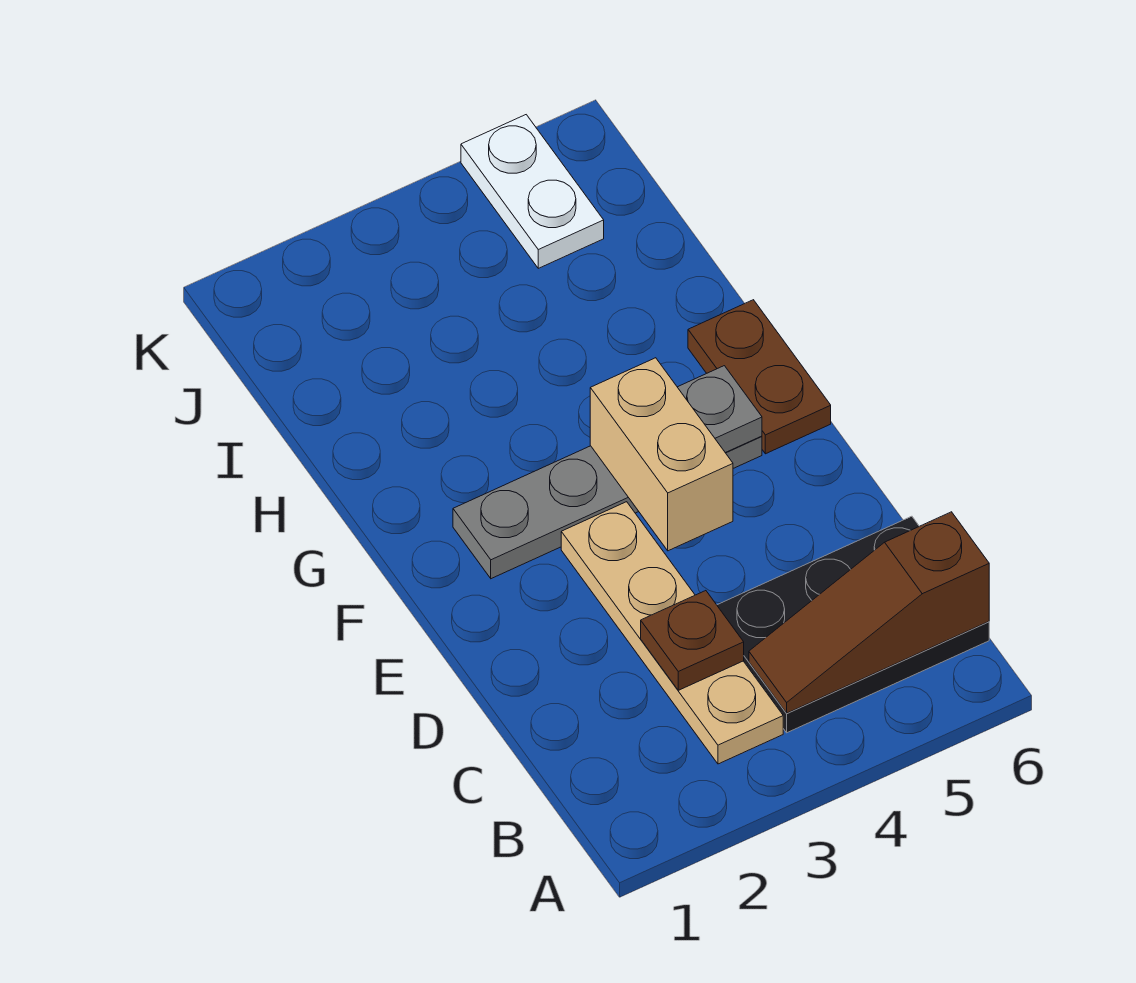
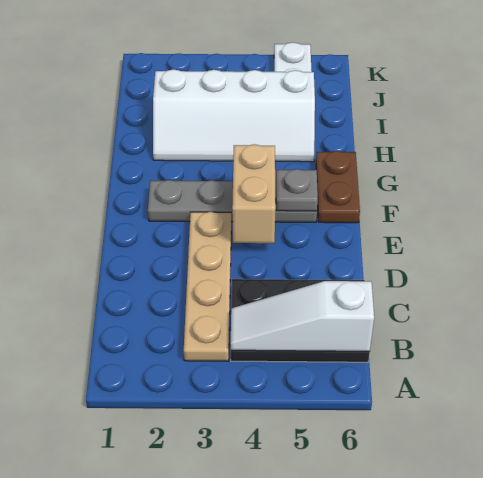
brown slope B4:B6 level 2 top 6 -> white slope B4:B6 level 2 top 6
brown plate C3 level 2 -> none
none -> white slope H2:I5 level 1 top I

